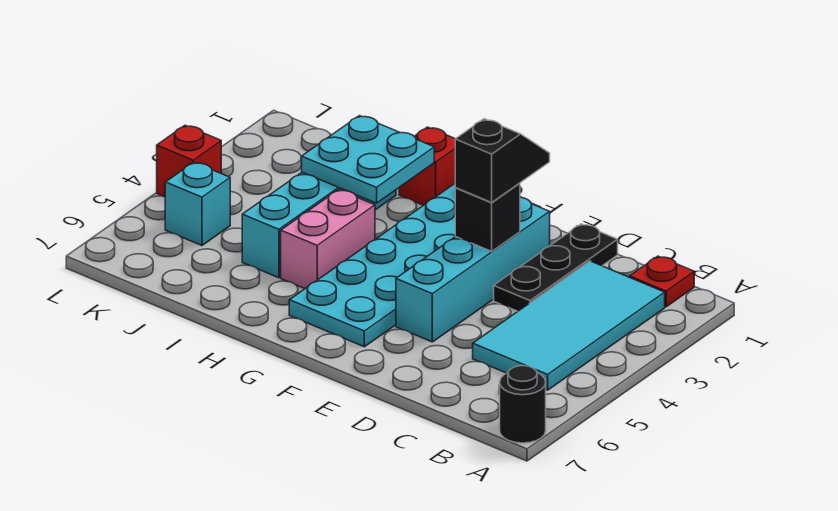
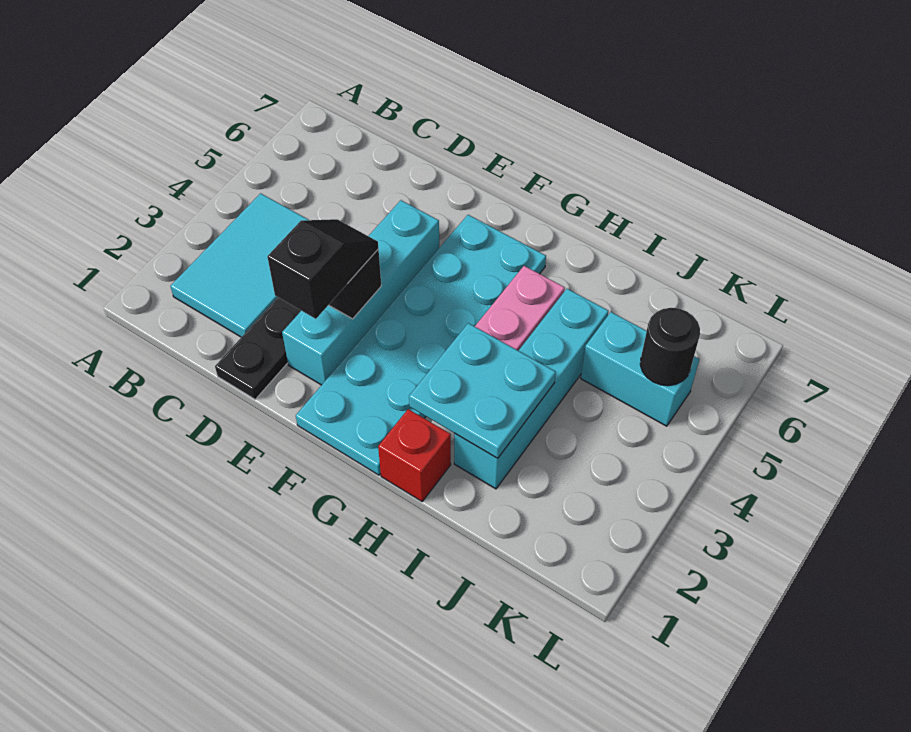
black round brick A7 level 1 -> black round brick K5 level 2
red plate B1 level 1 -> none
cyan tile B2:C5 level 1 -> cyan tile B2:C4 level 1
black slope E2:E3 level 3 top 3 -> black slope E2:E3 level 3 top 2
cyan brick K5 level 1 -> cyan brick J5:K5 level 1
red brick L4 level 1 -> none

